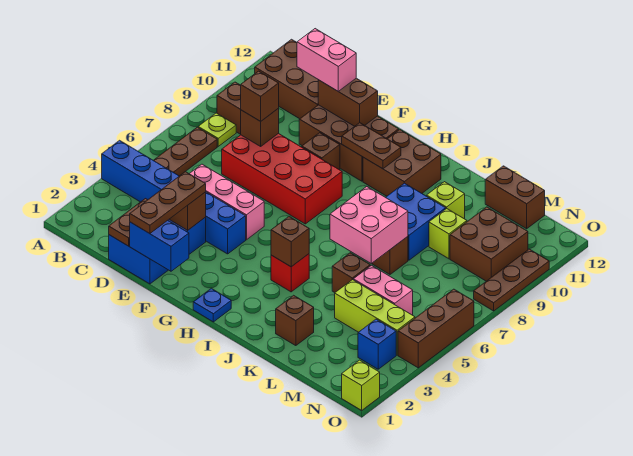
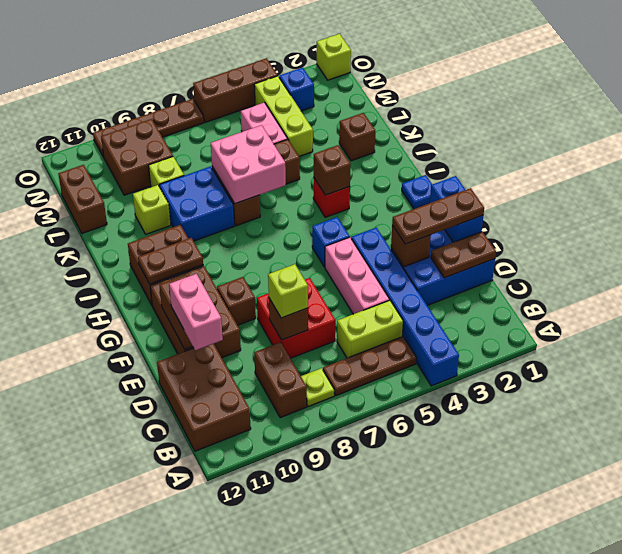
none -> lime brick C5:C6 level 1
red brick D7:G8 level 1 -> red brick D7:E8 level 1
brown brick D8 level 3 -> lime brick D8 level 3
none -> blue brick G5 level 1
brown plate G10:H10 level 2 -> brown plate H10:H11 level 2
brown plate O8:O10 level 1 -> brown plate O7:O10 level 1

